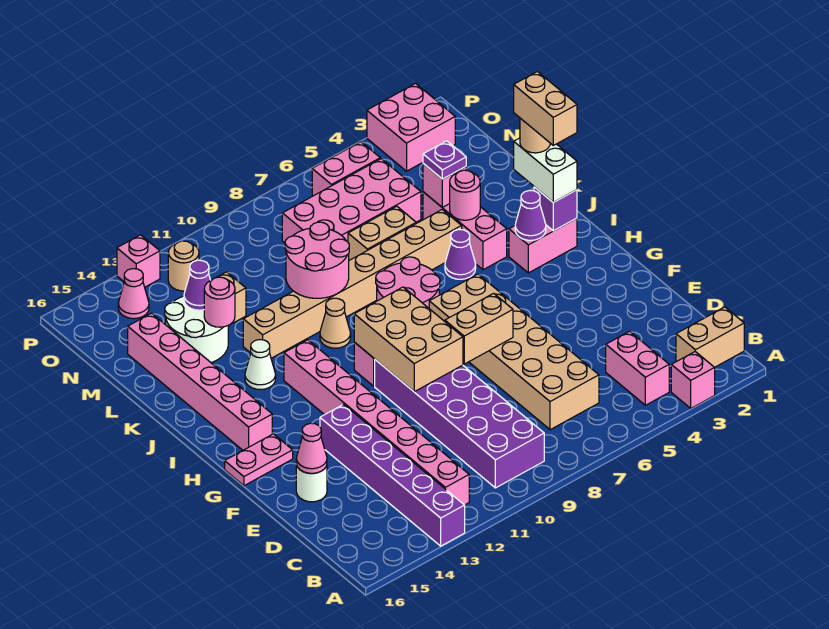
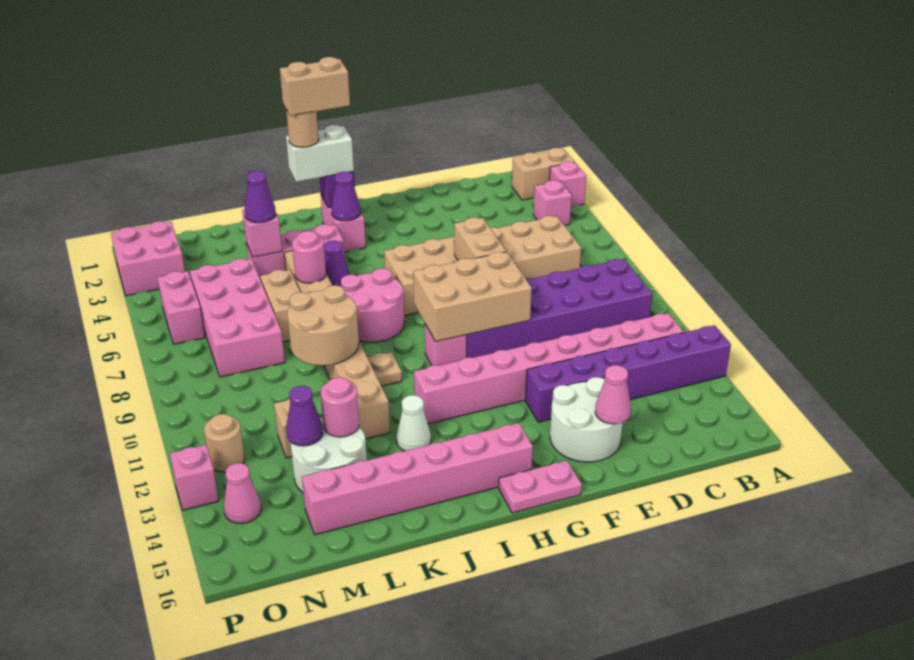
tan brick B1:B2 level 1 -> tan brick A2:B2 level 1
pink brick B4:C4 level 1 -> pink brick B4 level 1
white round brick E15 level 1 -> white round brick E14:F15 level 1
pink plate G15:G16 level 1 -> pink plate G16:H16 level 1
tan cone J10 level 1 -> tan plate J10 level 1
pink round brick K4 level 2 -> pink round brick K6 level 2
pink round brick K9:L10 level 2 -> tan round brick K9:L10 level 2
purple plate L4 level 3 -> purple cone L4 level 3

